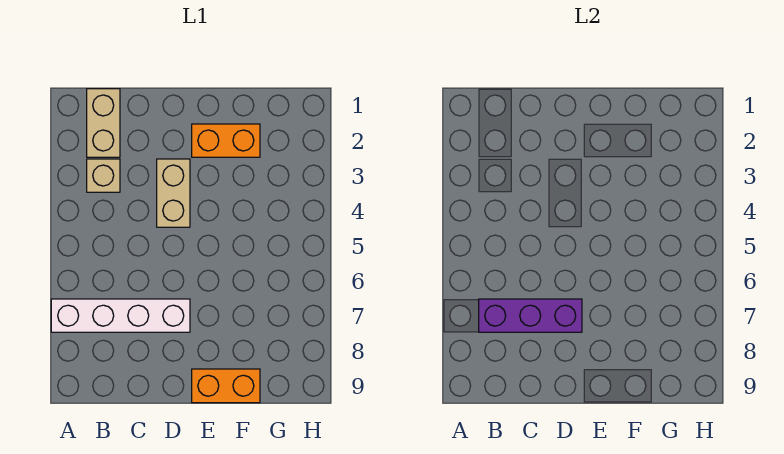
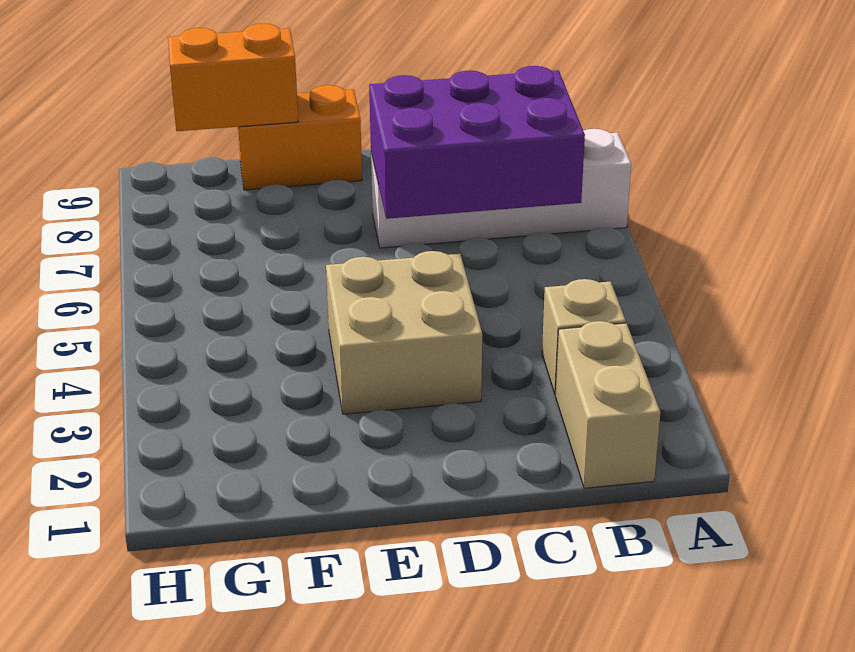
purple brick B7:D7 level 2 -> purple brick B6:D7 level 2
tan brick D3:D4 level 1 -> tan brick D3:E4 level 1
orange brick E2:F2 level 1 -> orange brick F9:G9 level 2

